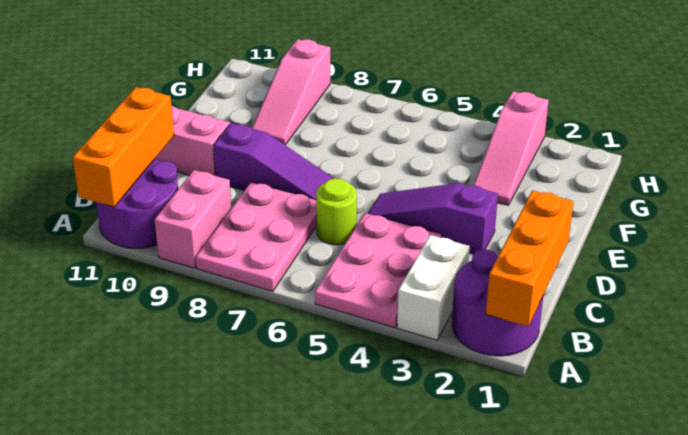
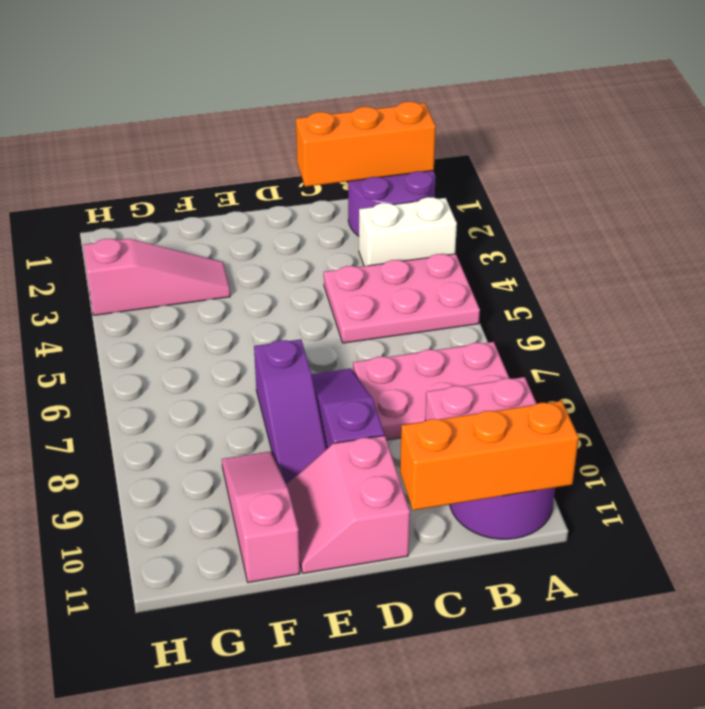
lime round brick C6 level 1 -> none
purple slope D3:D5 level 1 top 3 -> purple slope E7:E9 level 1 top 7
pink slope F9:H9 level 1 top H -> pink slope F9:F11 level 1 top 11

